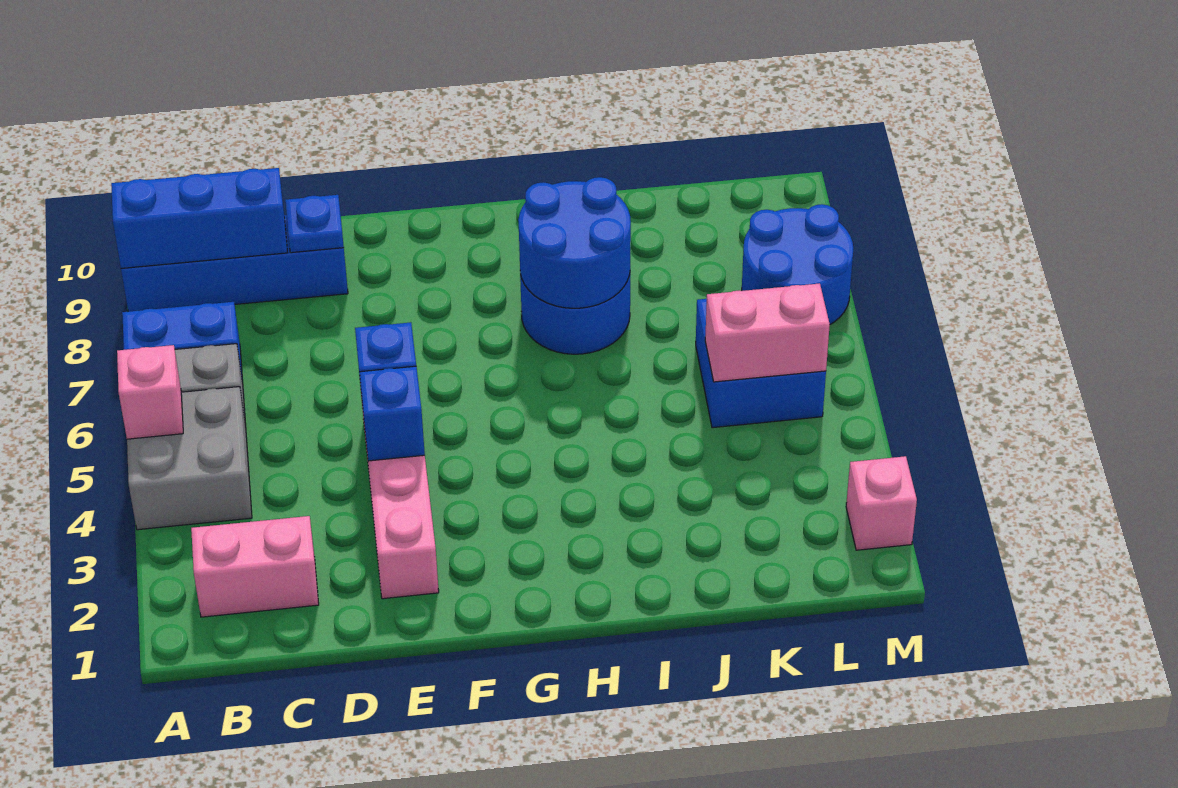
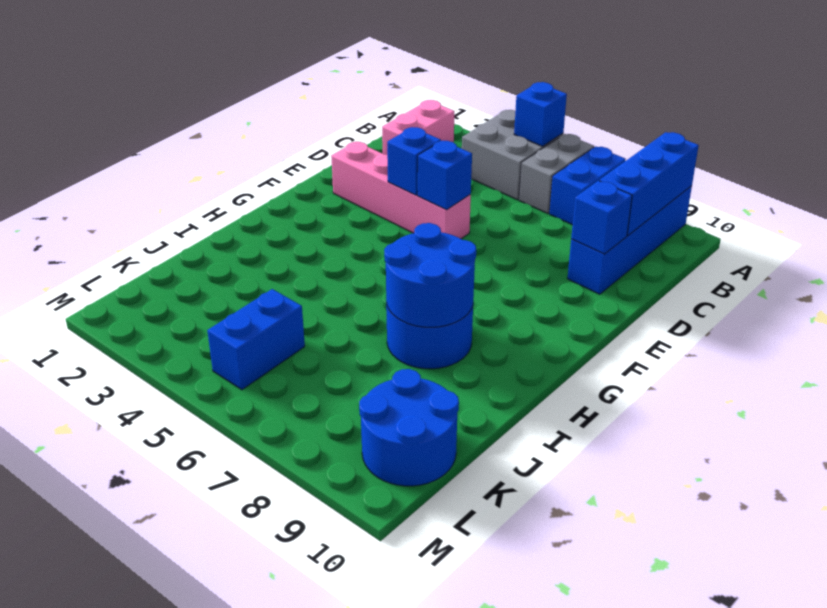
pink brick A5 level 2 -> blue brick A5 level 2
blue plate D9 level 2 -> blue brick D9 level 2
blue brick K5:L6 level 1 -> blue brick K5:L5 level 1
pink brick K5:L5 level 2 -> none
blue round brick L7:M8 level 1 -> blue round brick K9:L10 level 1
pink brick M2 level 1 -> none

